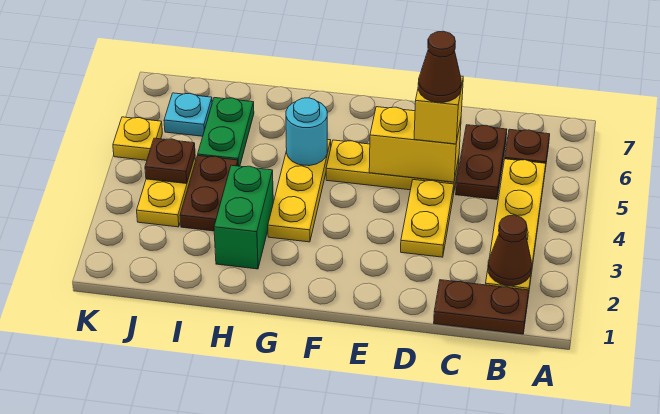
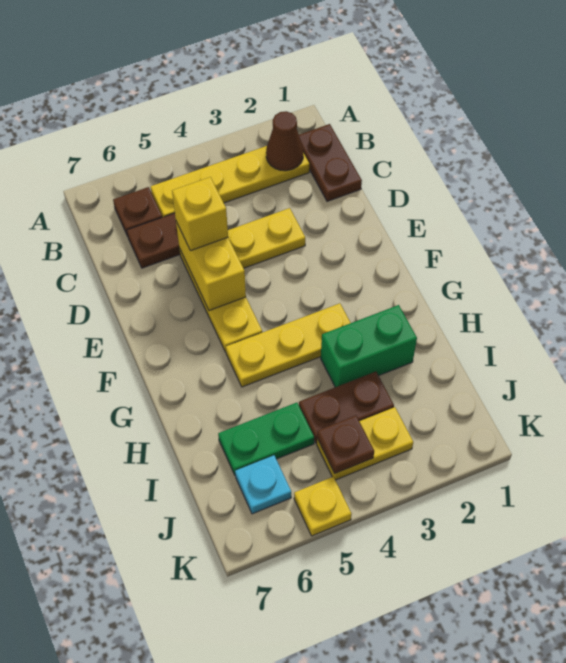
brown cone D5 level 4 -> none
cyan round brick G5 level 2 -> none

